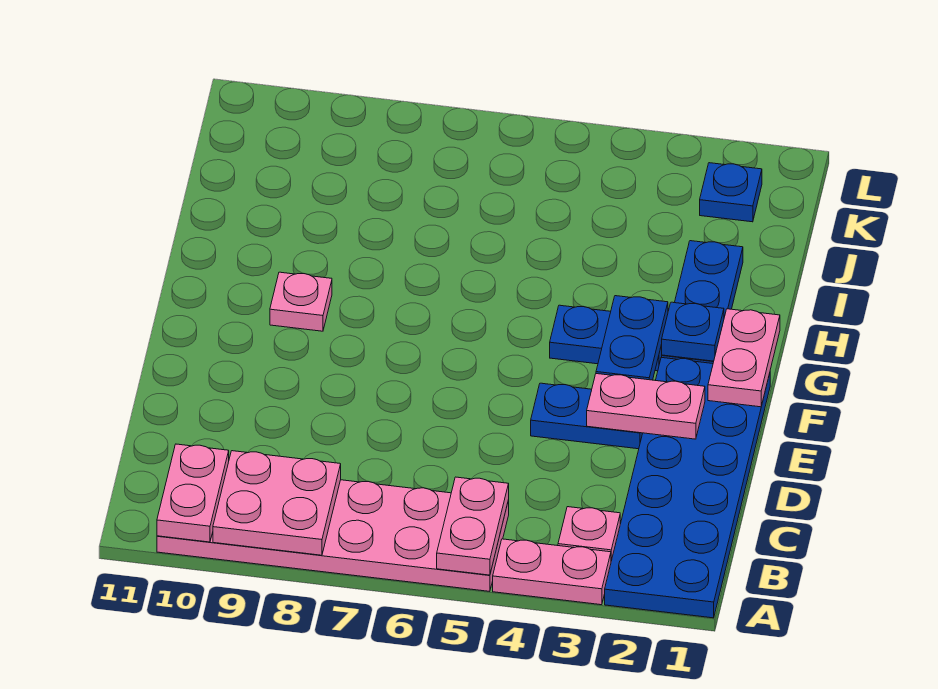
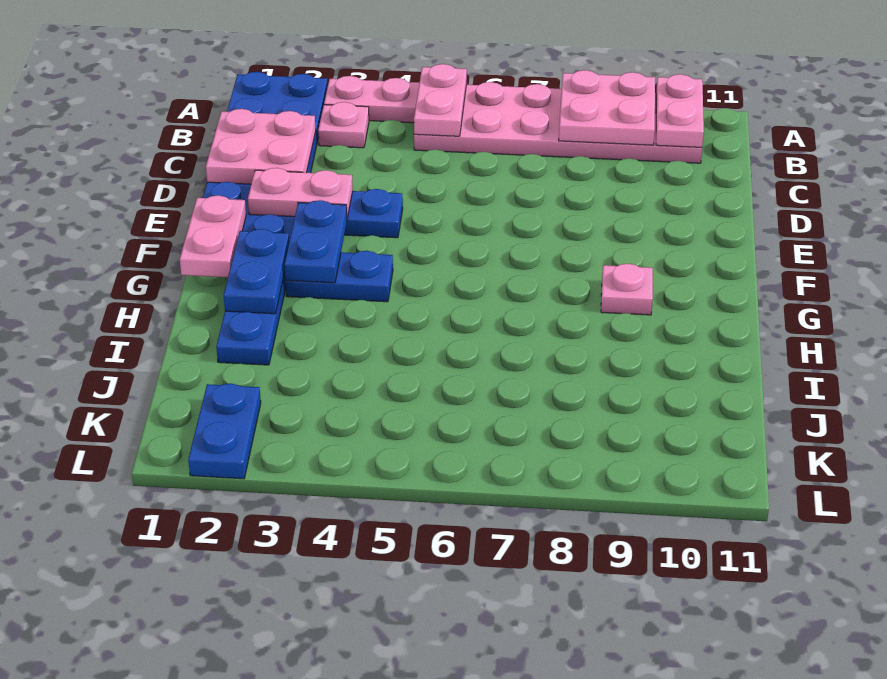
none -> pink plate C1:D2 level 2
blue plate G2 level 2 -> blue plate G2:H2 level 2
blue plate K2 level 1 -> blue plate K2:L2 level 1

